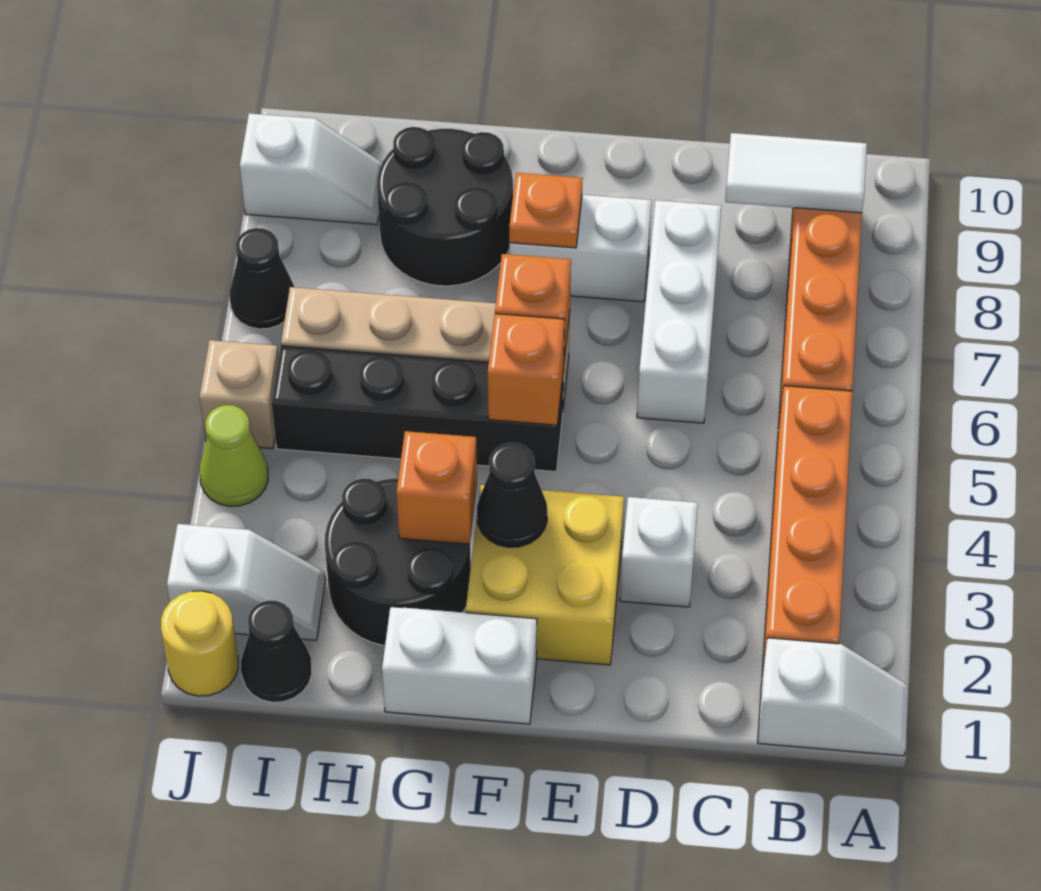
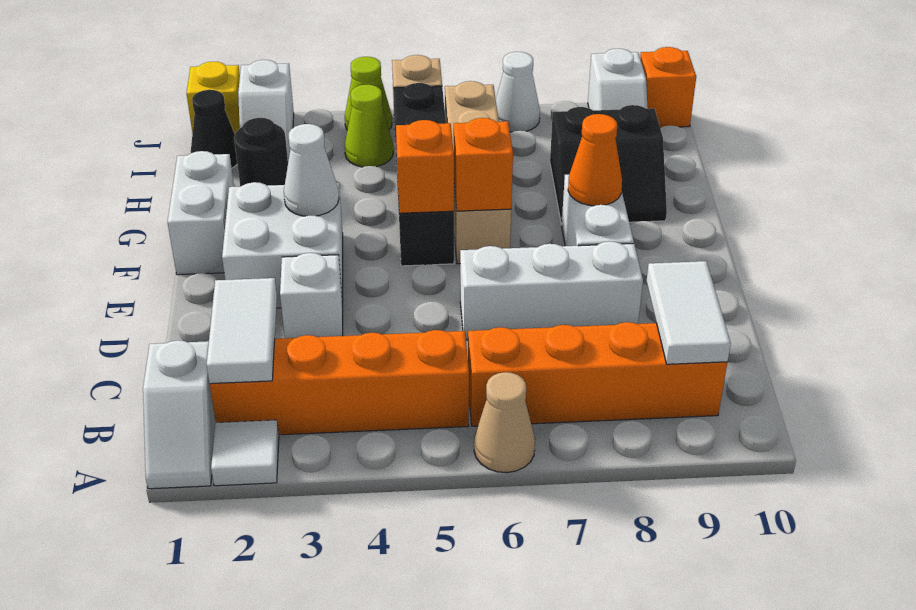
none -> white tile A2 level 1
none -> tan cone A6 level 1
none -> white tile B2:C2 level 2
yellow brick E2:F3 level 1 -> white brick E2:F3 level 1
black cone F3 level 2 -> white cone F3 level 2
orange plate F8 level 2 -> orange cone F8 level 2
black round brick G2:H3 level 1 -> black round brick H2 level 1
orange brick G3 level 2 -> orange brick J10 level 1
black round brick G8:H9 level 1 -> black slope G8:H9 level 1 top H
none -> lime cone I4 level 1
yellow round brick J1 level 1 -> yellow brick J1 level 1
black cone J7 level 1 -> white cone J7 level 1

